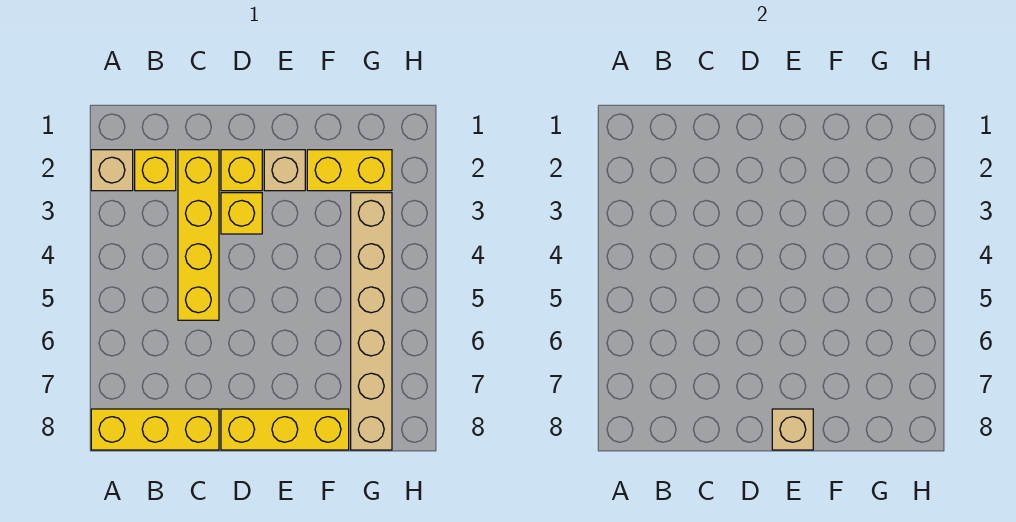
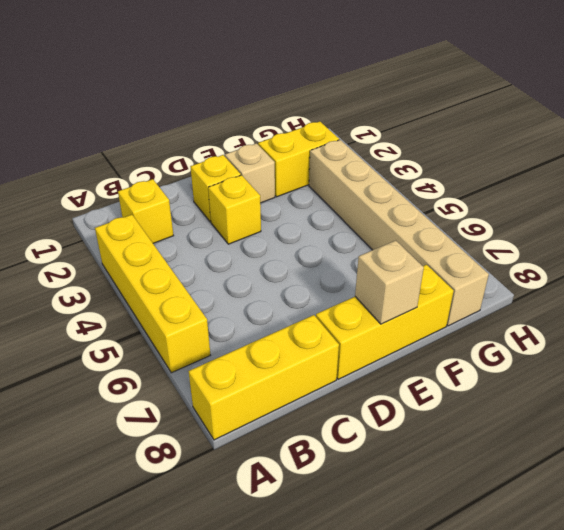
tan brick A2 level 1 -> none
yellow brick C2:C5 level 1 -> yellow brick A3:A6 level 1

